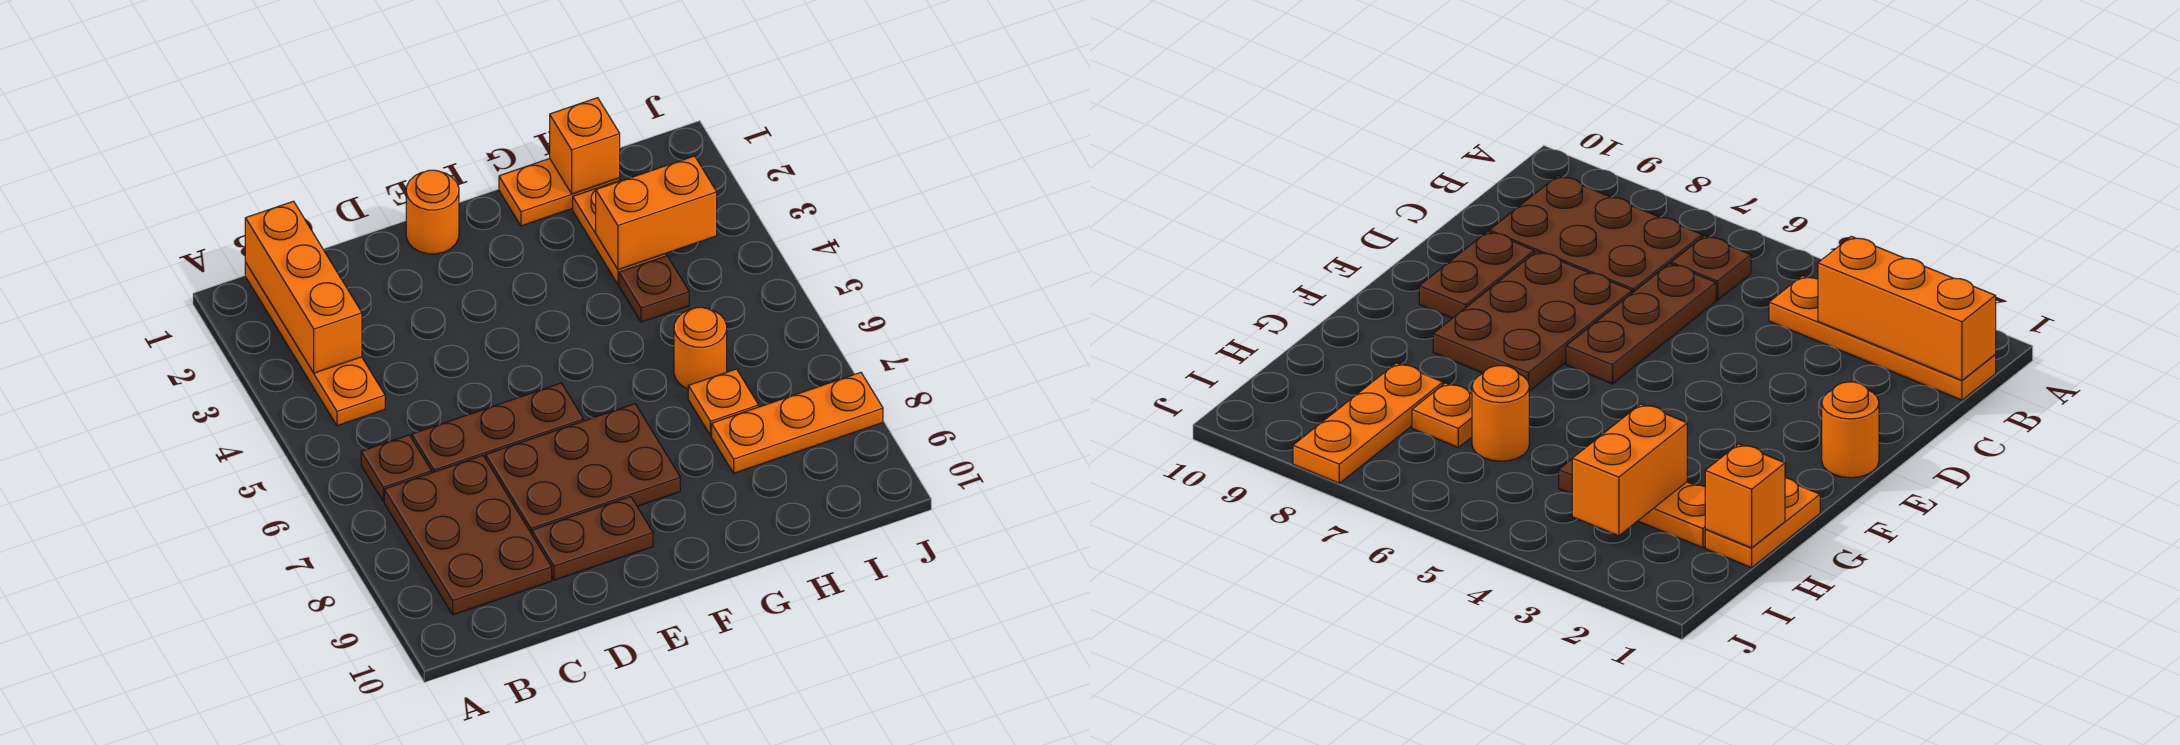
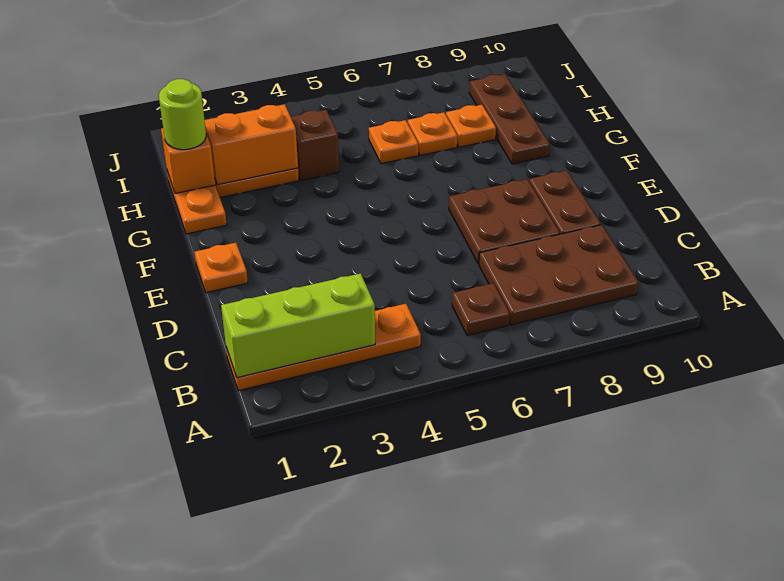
orange brick B1:B3 level 2 -> lime brick B1:B3 level 2
brown plate C6:E6 level 1 -> brown plate G9:I9 level 1
brown plate D7:F8 level 1 -> brown plate D7:E8 level 1
orange round brick E1 level 1 -> orange plate E1 level 1
none -> lime round brick H1 level 3
orange brick H3:I3 level 2 -> orange brick H2:H3 level 2
brown plate H4 level 1 -> brown brick H4 level 1
orange round brick H6 level 1 -> orange plate H6 level 1
orange plate H8:J8 level 1 -> orange plate H8 level 1

